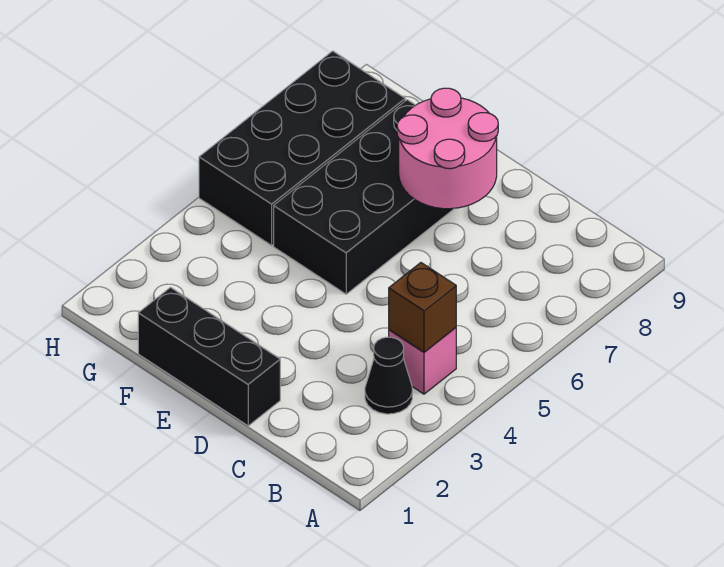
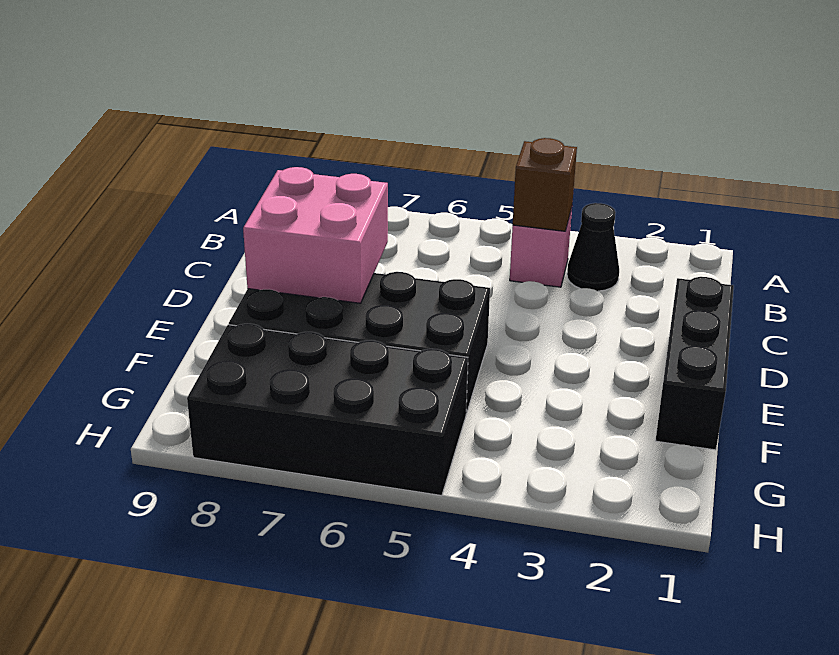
pink round brick D7:E8 level 2 -> pink brick D7:E8 level 2

